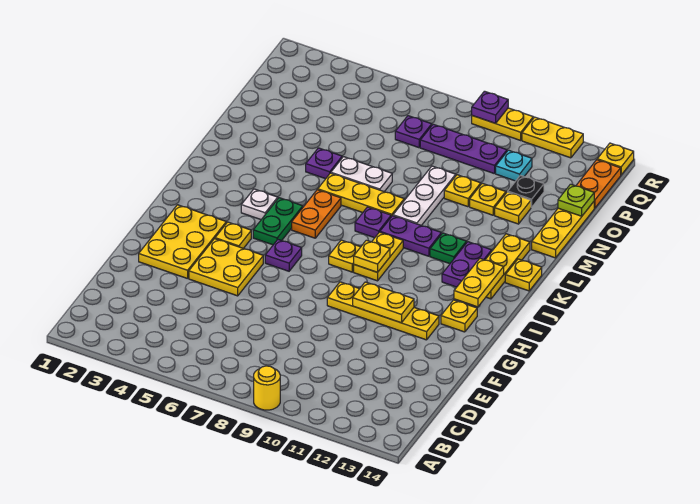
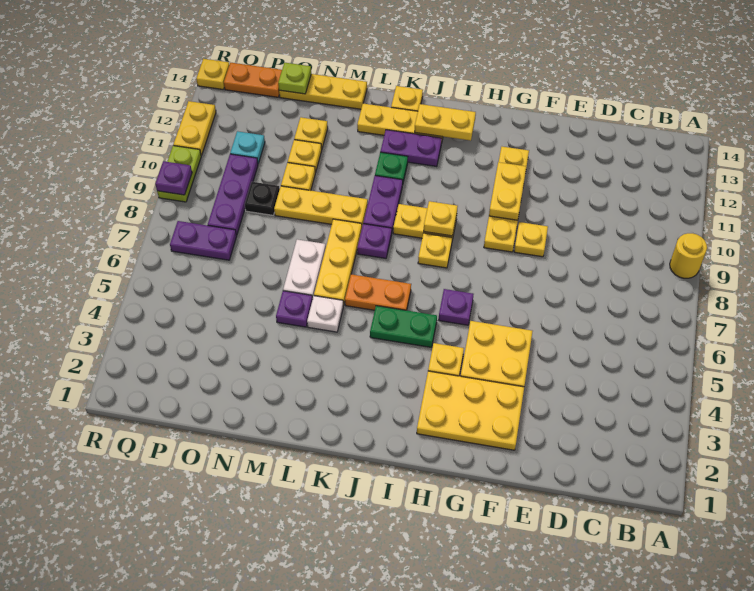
yellow plate H13 level 1 -> yellow plate F9 level 1
white plate J4 level 1 -> white plate L5 level 1
white plate L9:N9 level 1 -> yellow plate L9:N9 level 1
black plate O12 level 1 -> black plate O9 level 1
purple plate P7 level 1 -> purple plate P7:Q7 level 1
yellow plate R9:R10 level 1 -> lime plate R9:R10 level 1

